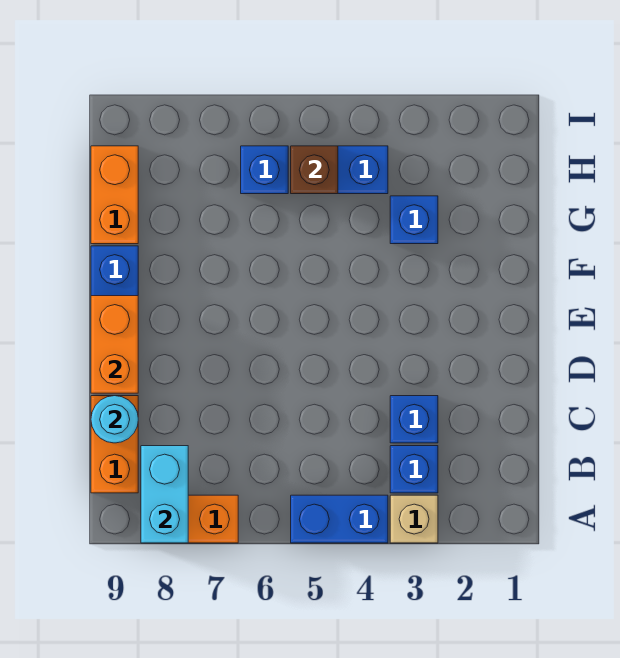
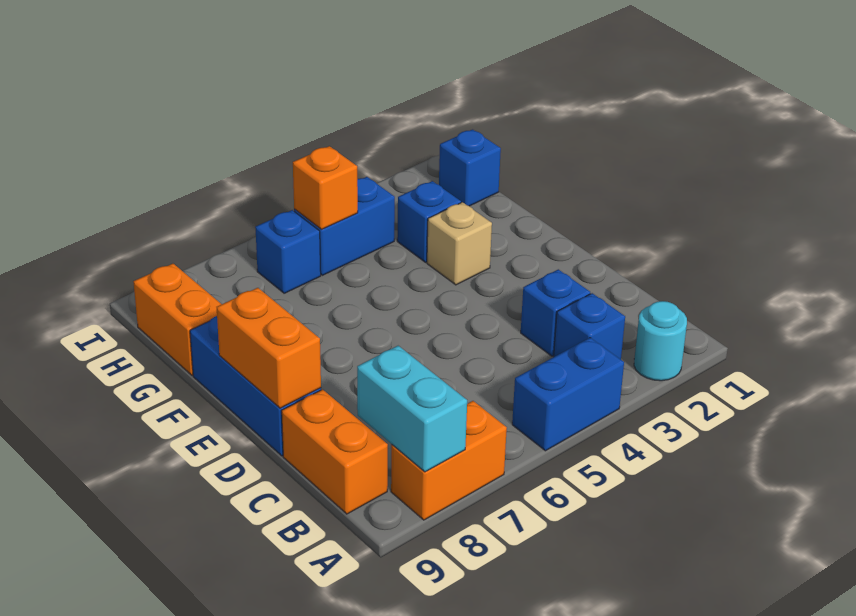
tan brick A3 level 1 -> tan brick F3 level 1
cyan round brick C9 level 2 -> cyan round brick A2 level 1
none -> blue brick H1 level 1
brown brick H5 level 2 -> orange brick H5 level 2

